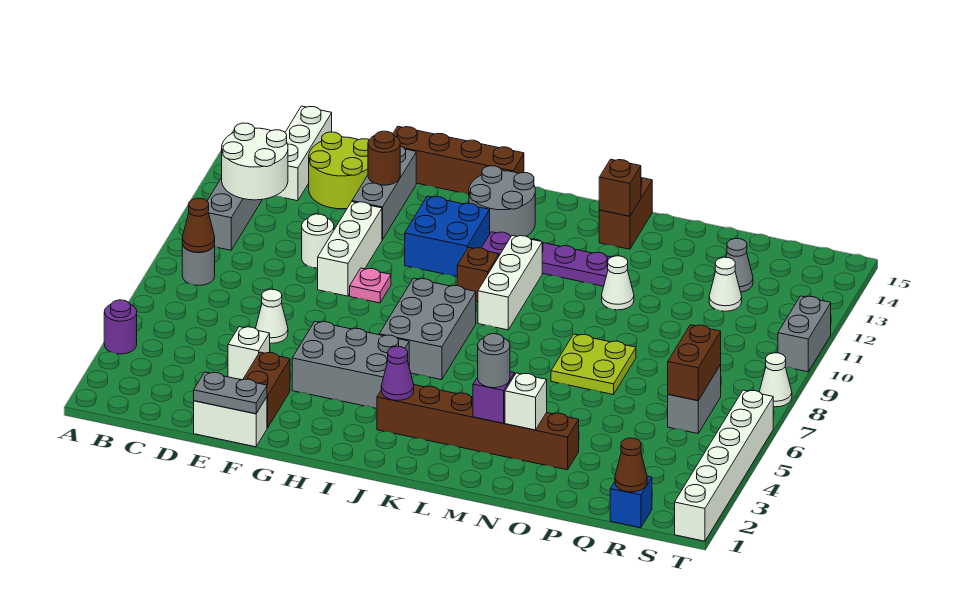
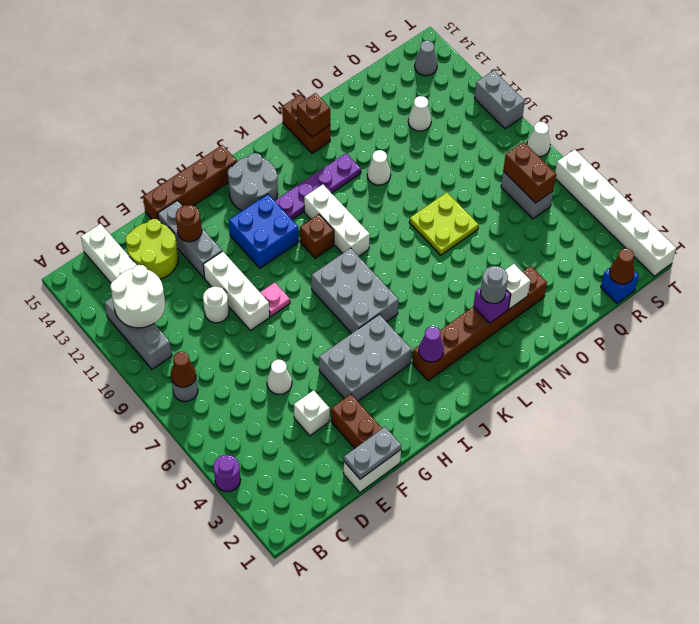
grey cone Q13 level 1 -> grey cone S14 level 1

